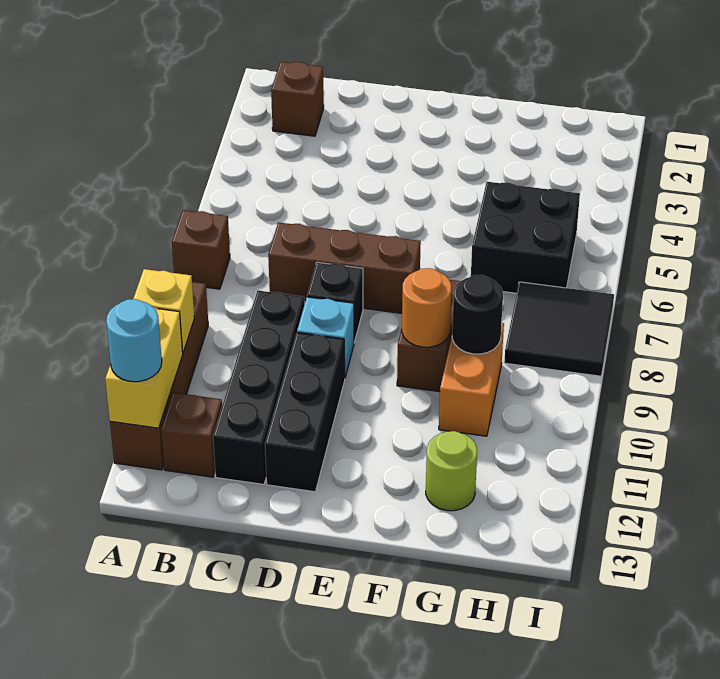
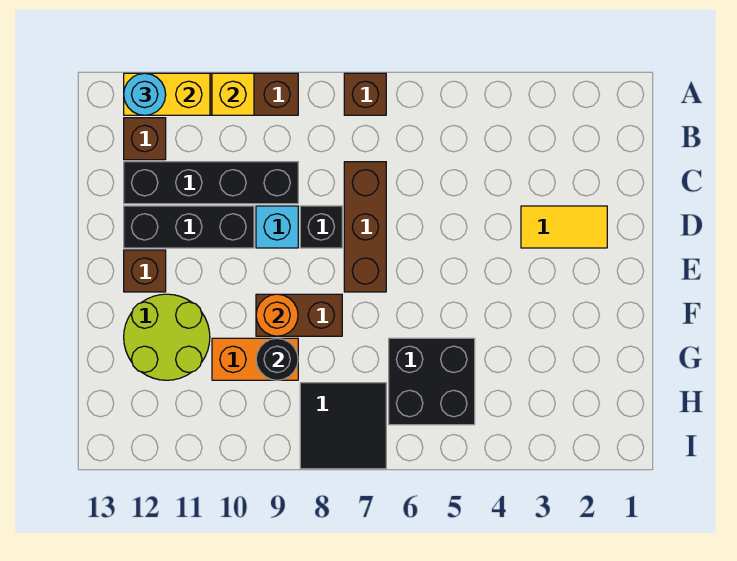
brown brick B2 level 1 -> brown brick E12 level 1
none -> yellow tile D2:D3 level 1
lime round brick G12 level 1 -> lime round brick F11:G12 level 1

